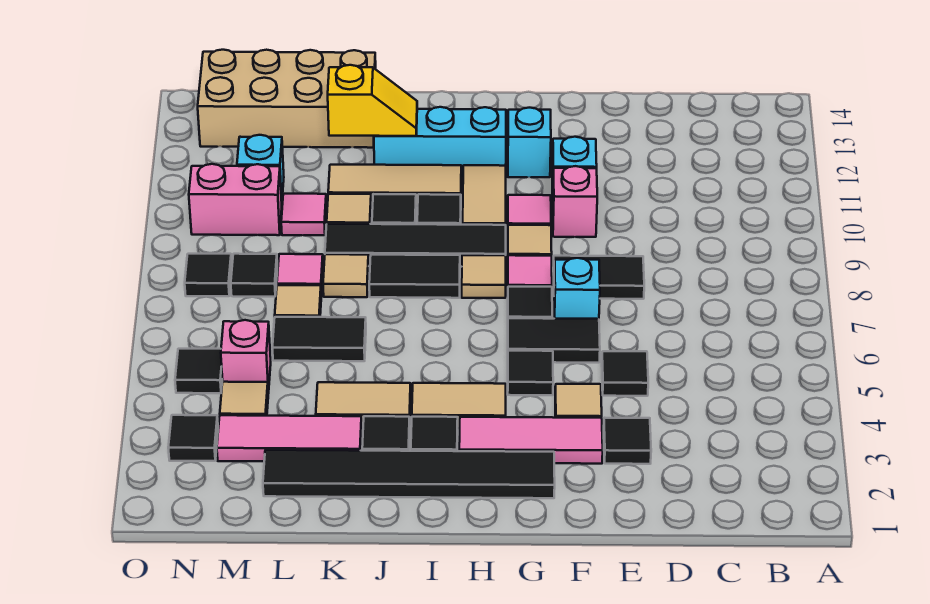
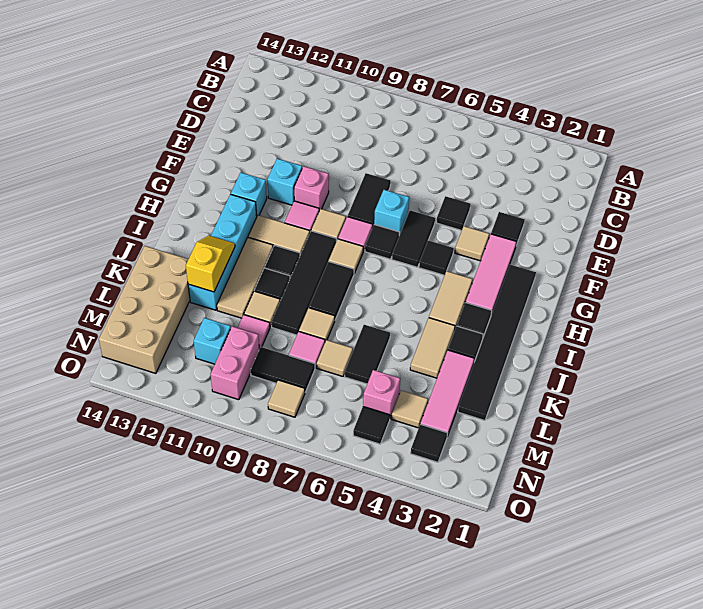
cyan brick H12:J12 level 1 -> cyan brick H12:K12 level 1
black tile M8 level 1 -> black tile M8:M9 level 1
black tile N8 level 1 -> tan tile N8 level 1

